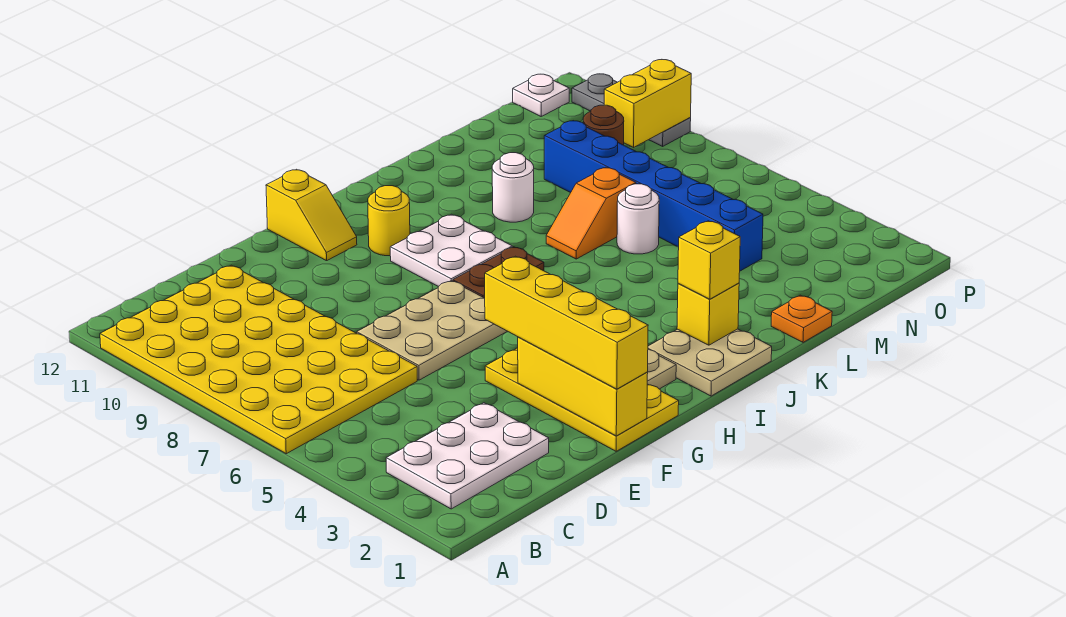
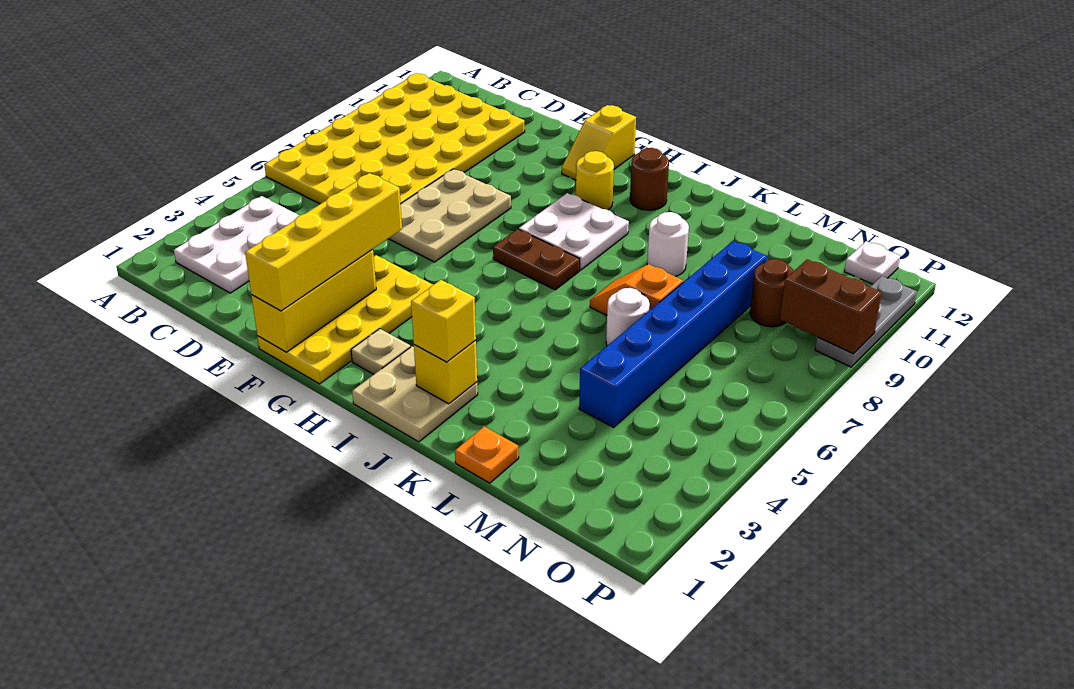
white plate B2:D3 level 1 -> white plate B2:C4 level 1
tan plate E6:G7 level 1 -> tan plate E6:F8 level 1
none -> brown round brick I11 level 1
yellow brick O9:P9 level 2 -> brown brick O9:P9 level 2

